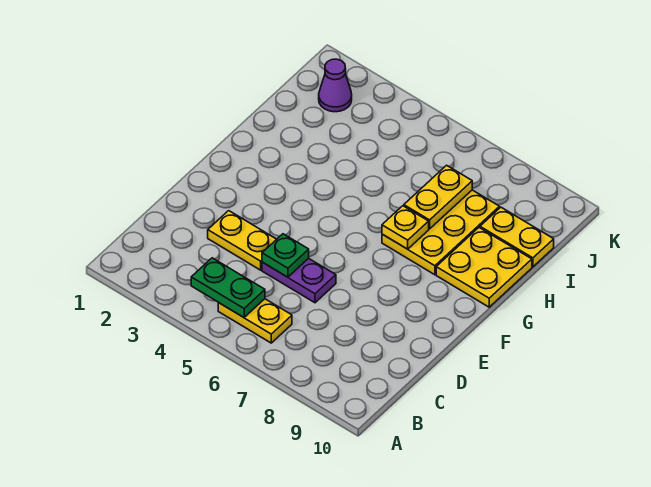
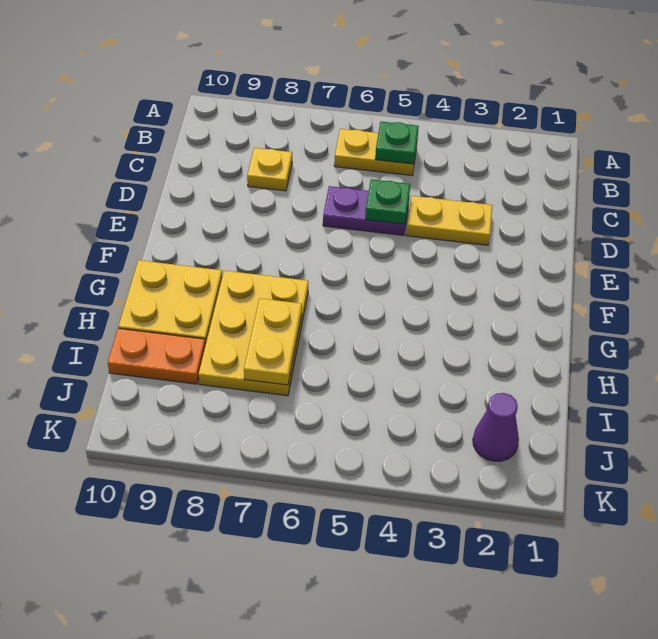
green plate B4:B5 level 2 -> green plate B5 level 2
yellow plate G7 level 2 -> yellow plate C8 level 1
yellow plate I9:I10 level 1 -> orange plate I9:I10 level 1

